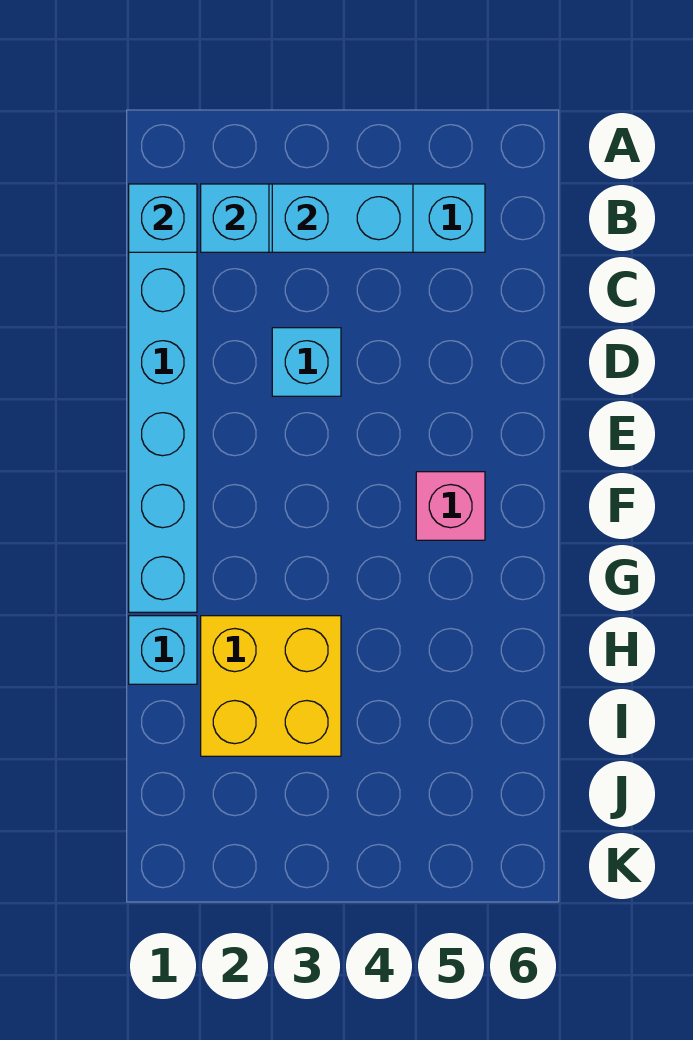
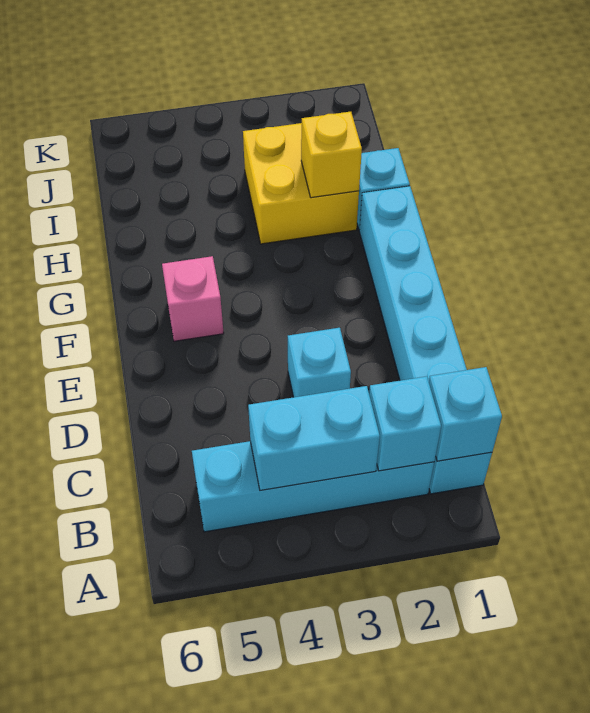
none -> yellow brick H2 level 2

